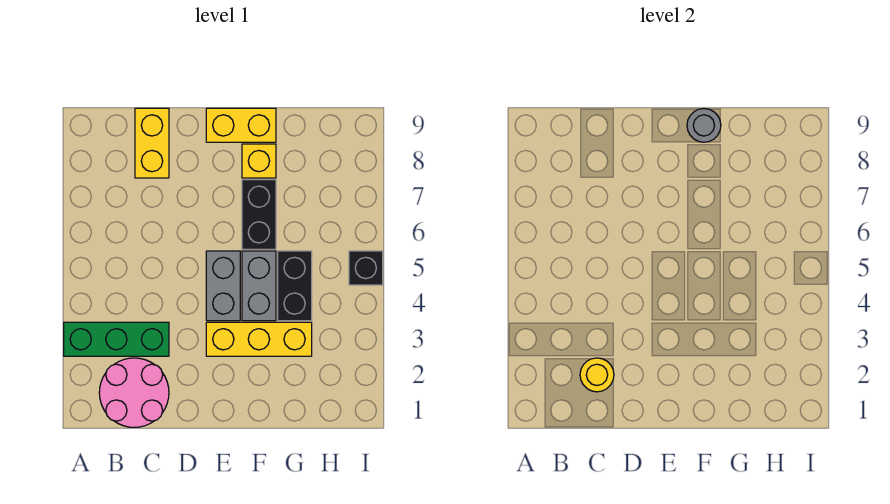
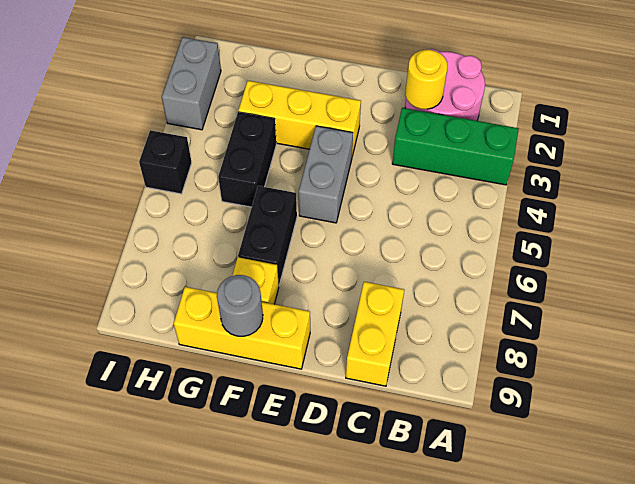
yellow brick E9:F9 level 1 -> yellow brick E9:G9 level 1
grey brick F4:F5 level 1 -> grey brick I2:I3 level 1

